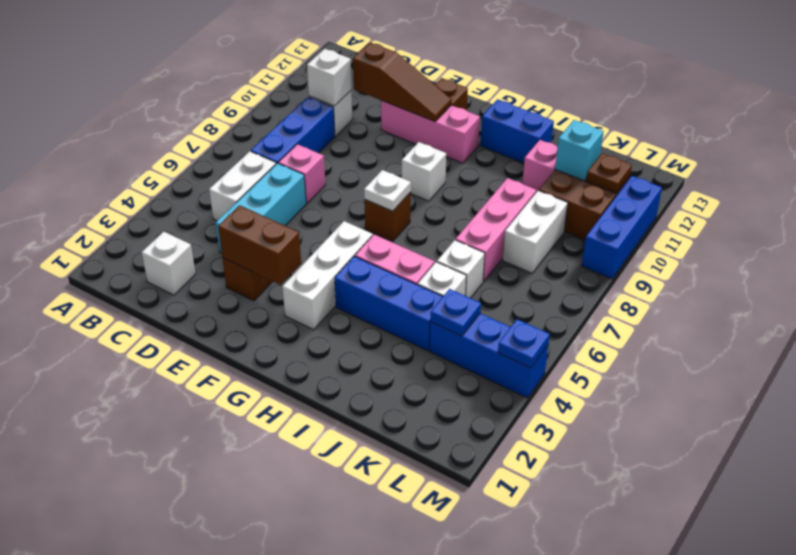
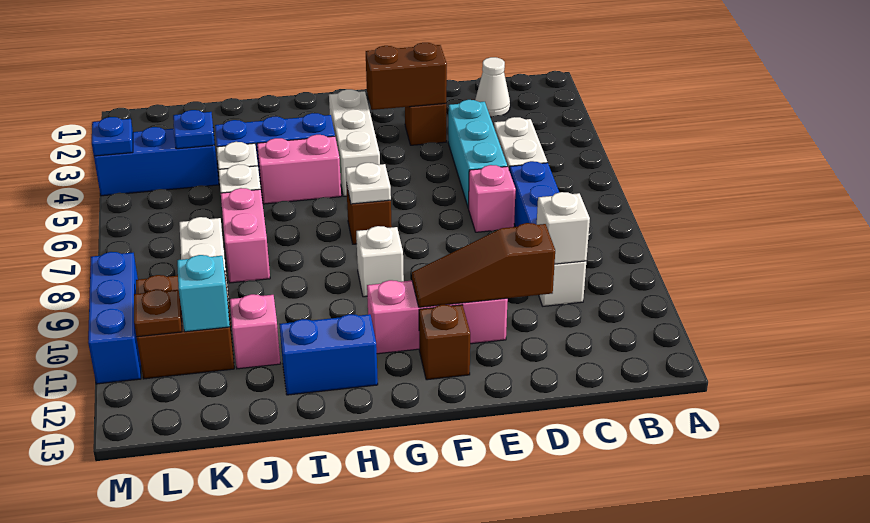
white brick C2 level 1 -> white cone C2 level 1
pink brick J7:J9 level 1 -> pink brick J7:J8 level 1

